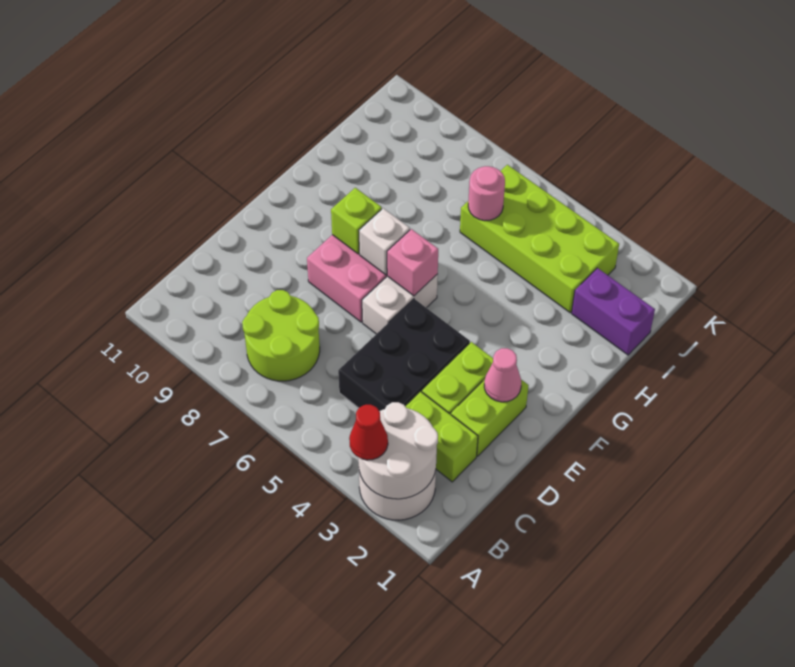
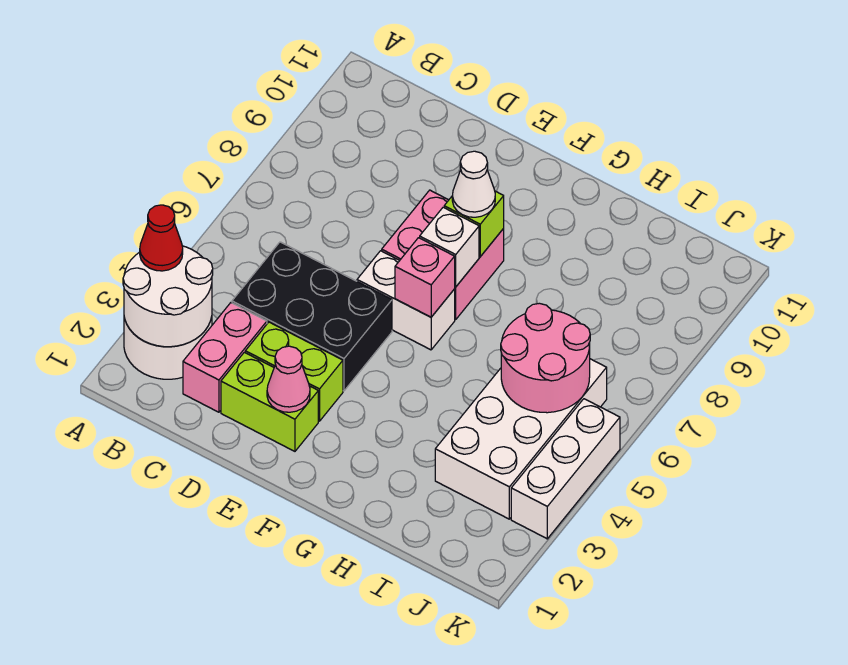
lime round brick B7:C8 level 1 -> none
lime brick C2:C3 level 1 -> pink brick C2:C3 level 1
none -> white cone F8 level 3
purple brick I1:I2 level 1 -> none
lime brick I3:J6 level 1 -> white brick I3:J6 level 1
pink round brick I6 level 2 -> pink round brick I5:J6 level 2
none -> white brick K3:K5 level 1

